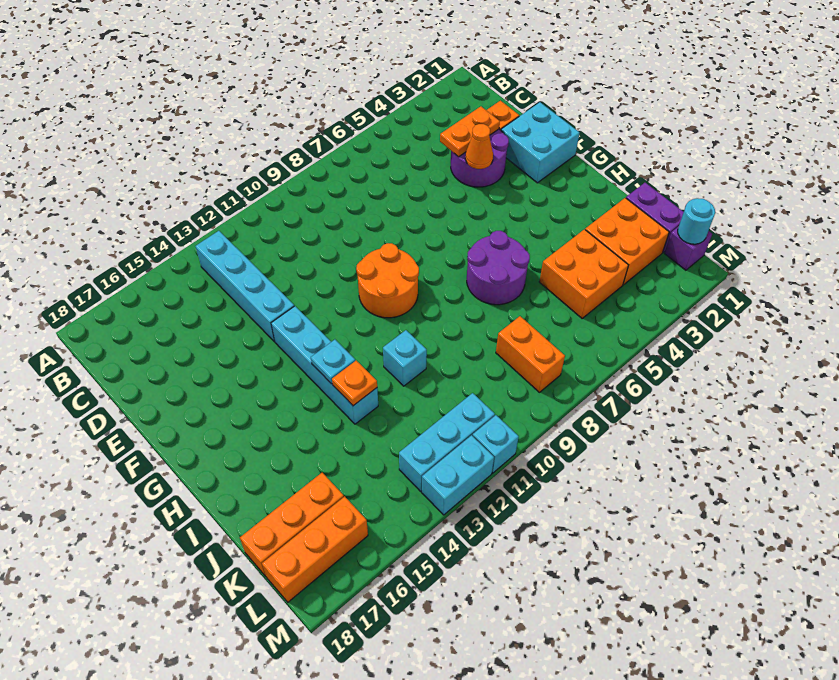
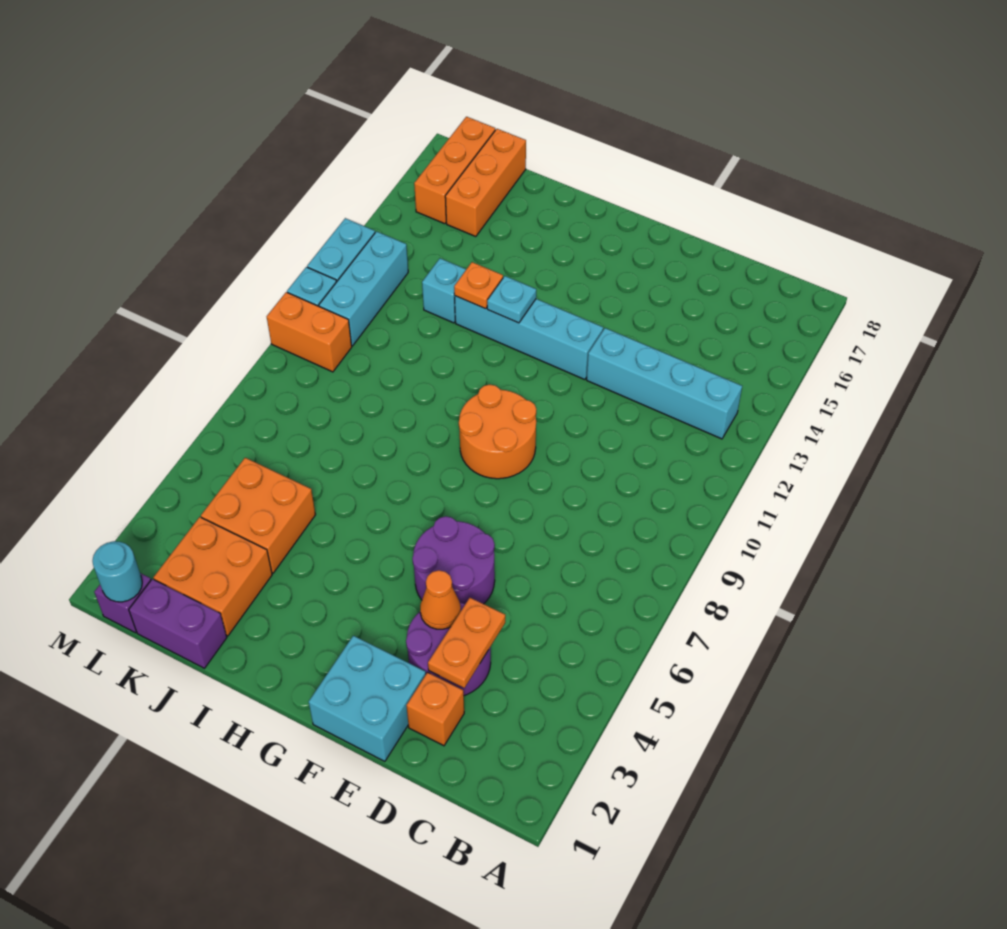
purple round brick H6:I7 level 1 -> purple round brick E5:F6 level 1
cyan brick I11 level 1 -> cyan brick J13 level 1
orange brick K8:L8 level 1 -> orange brick L10:M10 level 1

